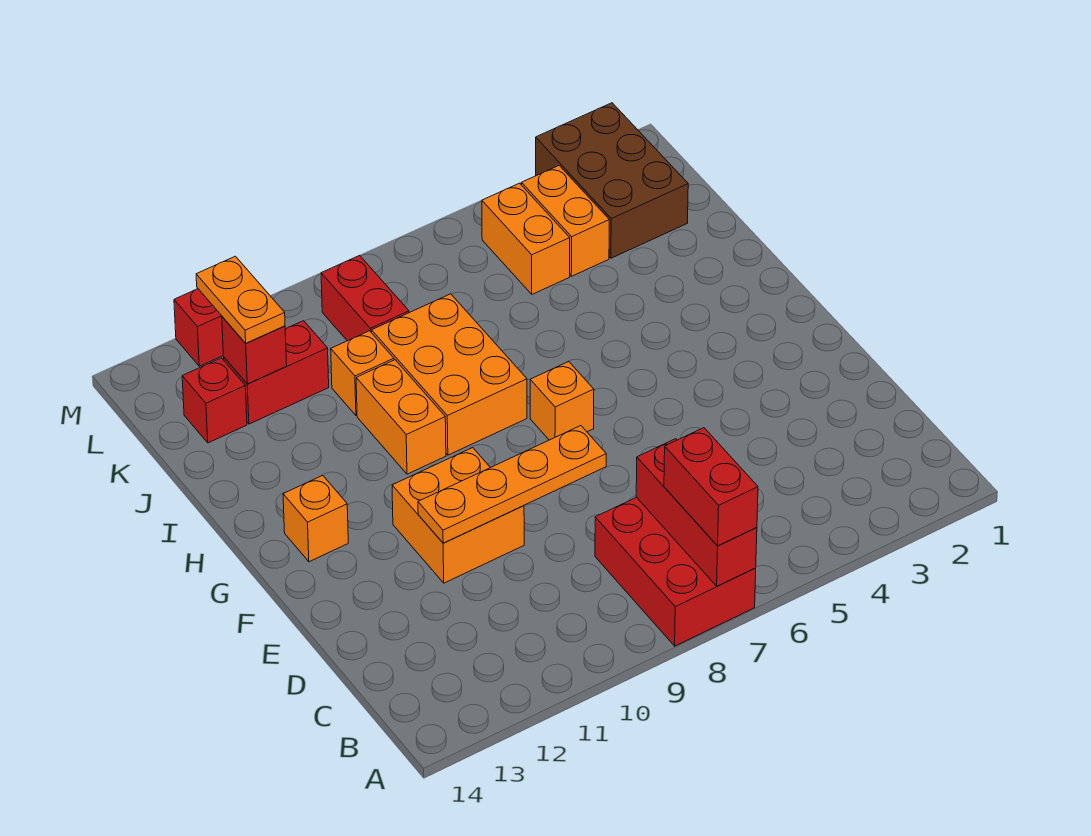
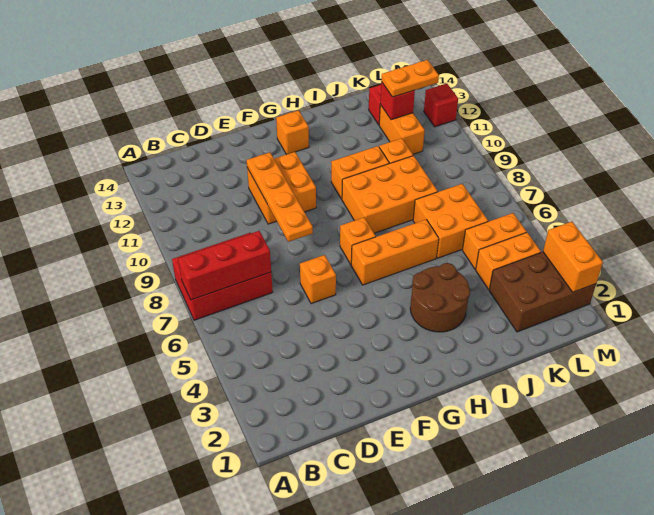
red brick A7:B7 level 3 -> none
none -> orange brick E6 level 1
none -> orange brick G6:I6 level 1
none -> brown round brick H3:I4 level 1
none -> orange brick J6:K7 level 1
red brick K9:L9 level 1 -> none
red brick K11:K12 level 1 -> orange brick K11:K12 level 1
none -> orange brick M2:M3 level 2

